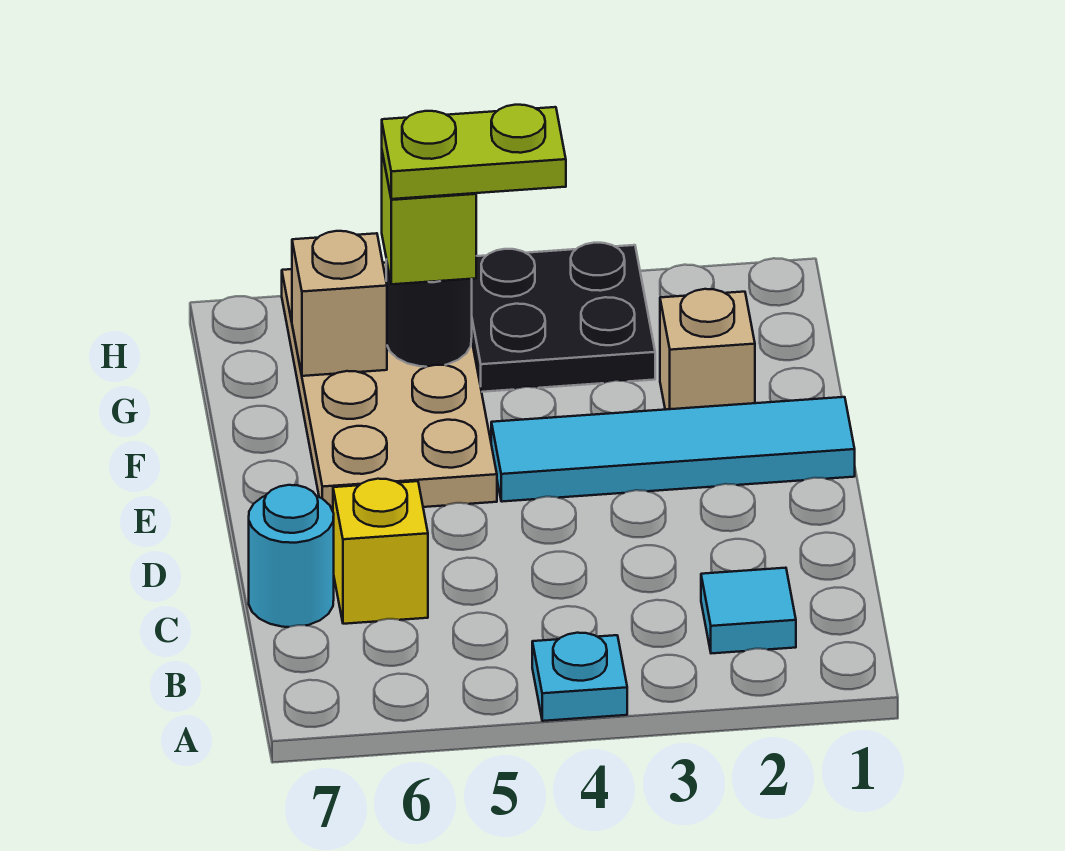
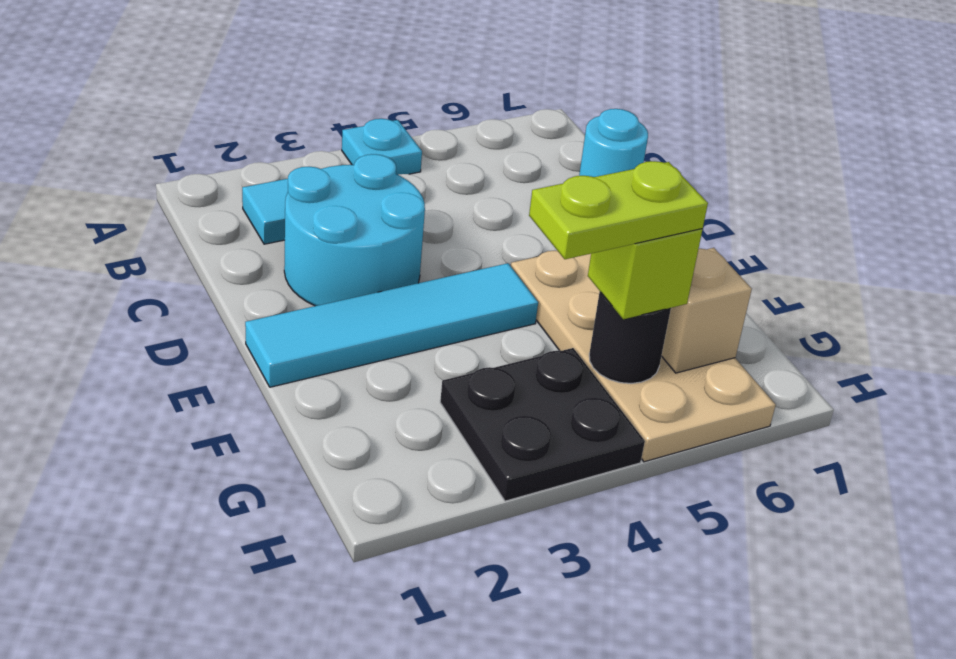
none -> cyan round brick C2:D3 level 1
yellow brick C6 level 1 -> none
tan brick F2 level 1 -> none

